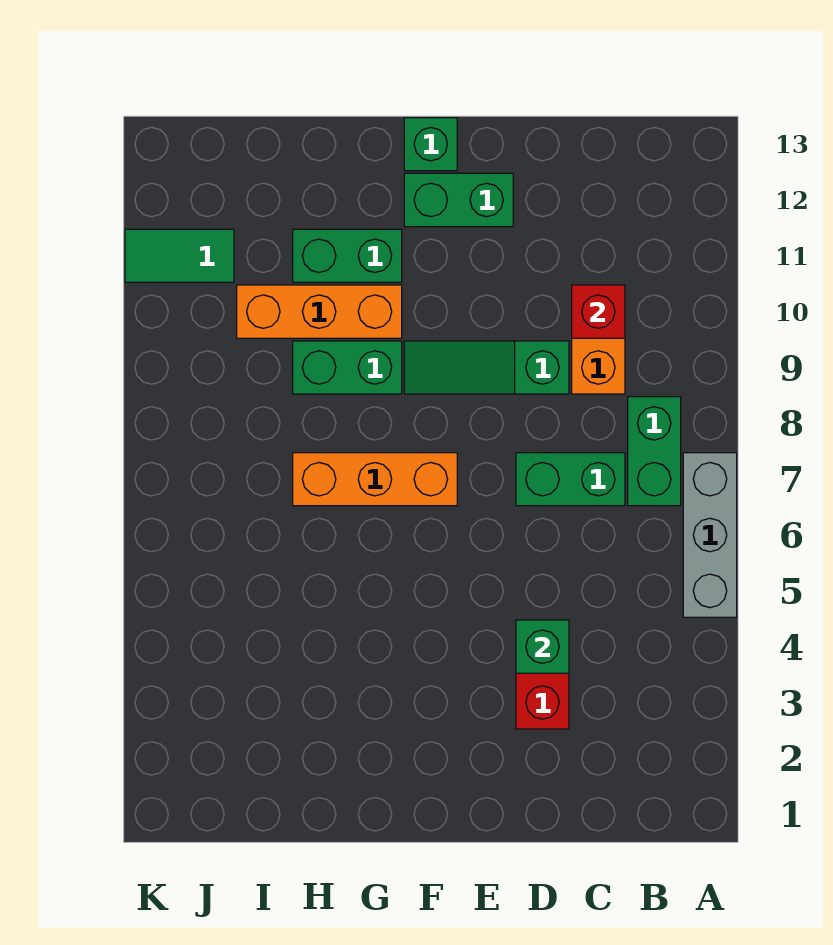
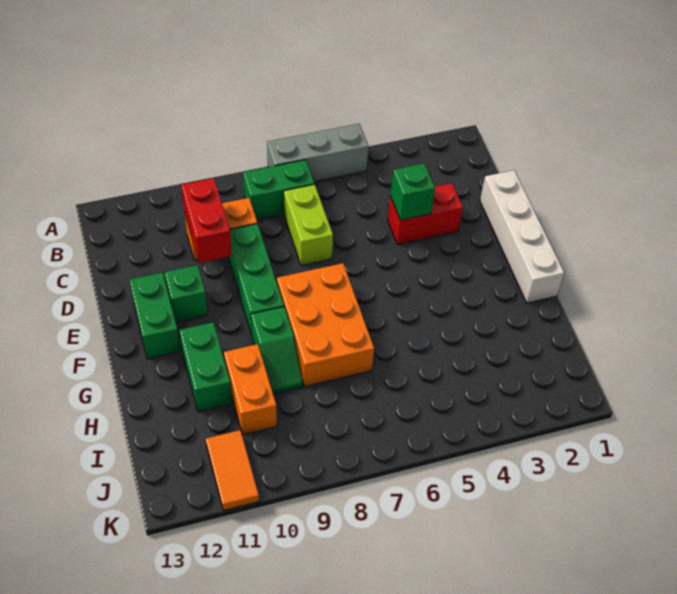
green brick C7:D7 level 1 -> lime brick C7:D7 level 1
red brick C10 level 2 -> red brick C10:D10 level 2
none -> white brick D1:G1 level 1
green slope D9:F9 level 1 top D -> green brick D9:F9 level 1
orange brick F7:H7 level 1 -> orange brick F7:H8 level 1
green brick F13 level 1 -> green brick E11 level 1
green brick G9:H9 level 1 -> green slope G9:H9 level 1 top G
orange brick G10:I10 level 1 -> orange brick H10:I10 level 1
green tile J11:K11 level 1 -> orange tile J11:K11 level 1

